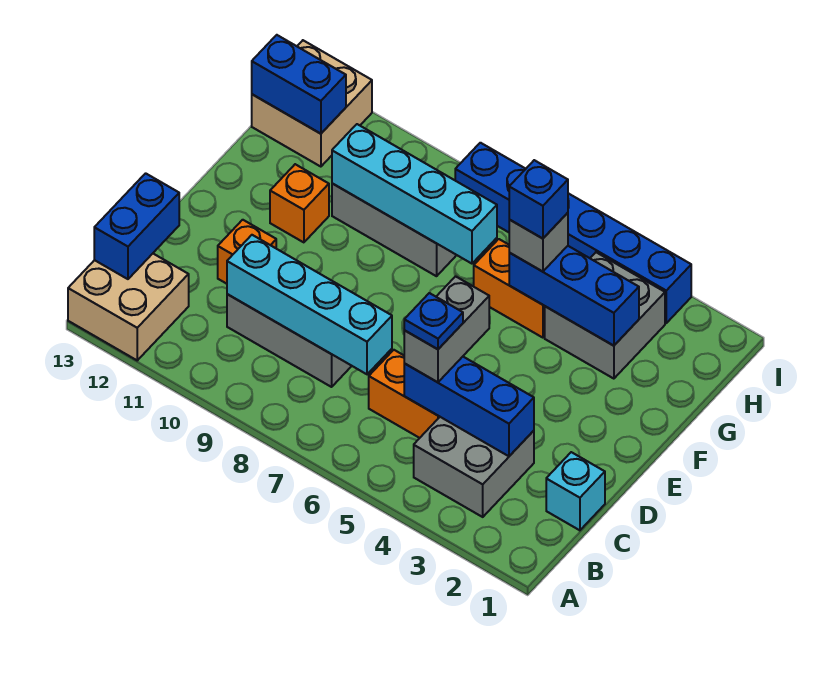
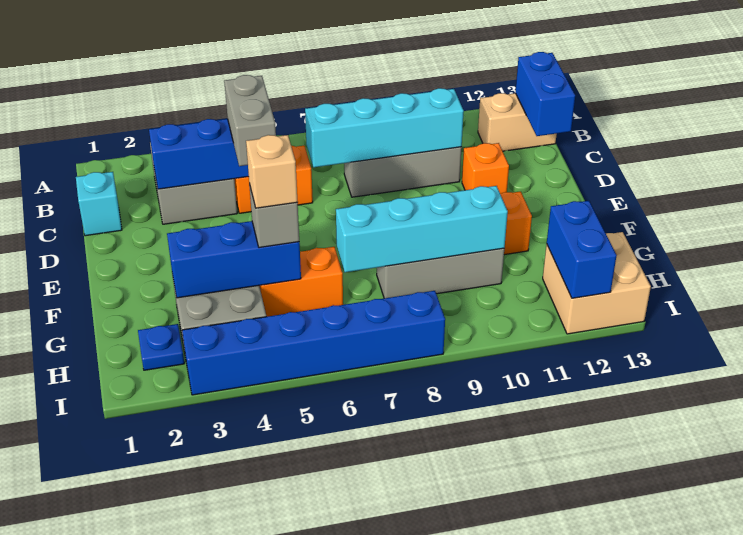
tan brick A12:B13 level 1 -> tan brick B12:B13 level 1
blue plate C5 level 4 -> blue plate H2 level 1
blue brick G5 level 4 -> tan brick G5 level 4
blue brick H12:H13 level 2 -> blue brick H12:I12 level 2

